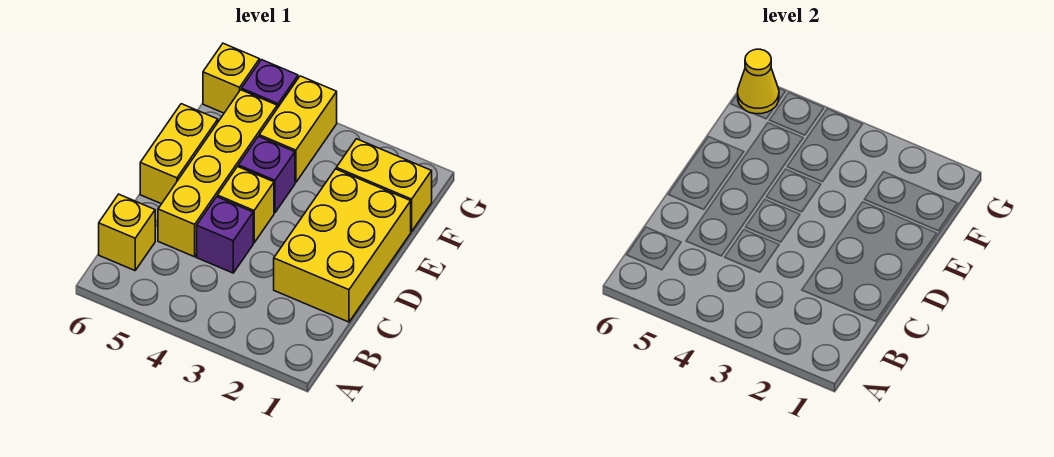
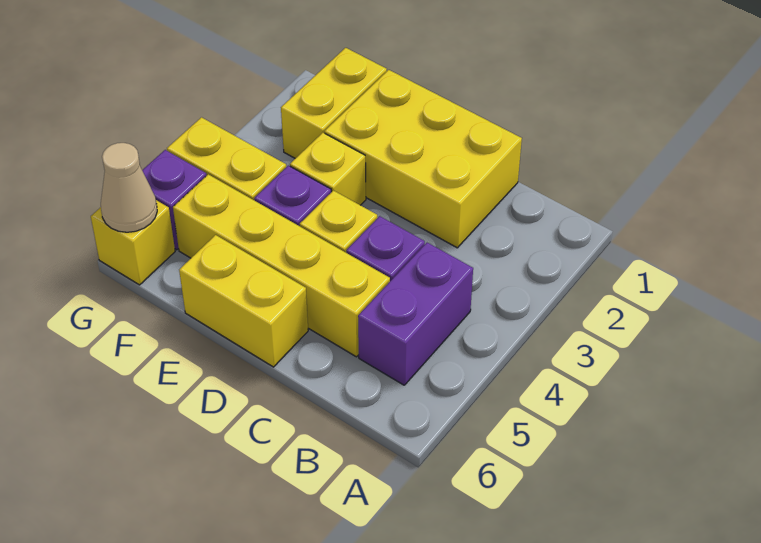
none -> purple brick B4:B5 level 1
yellow brick B6 level 1 -> yellow brick E3 level 1
yellow cone G6 level 2 -> tan cone G6 level 2

